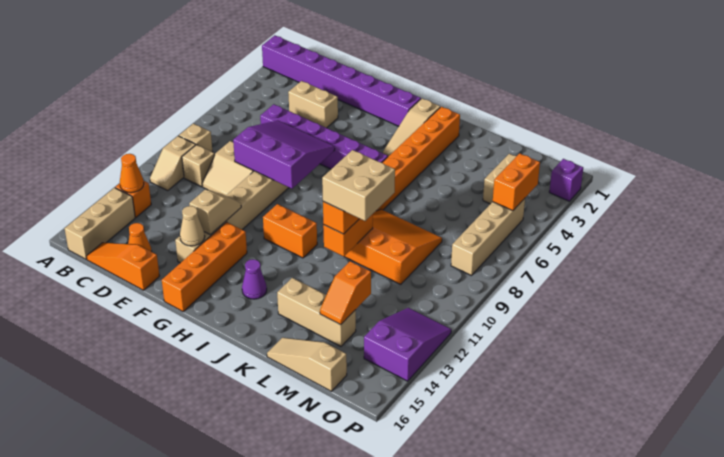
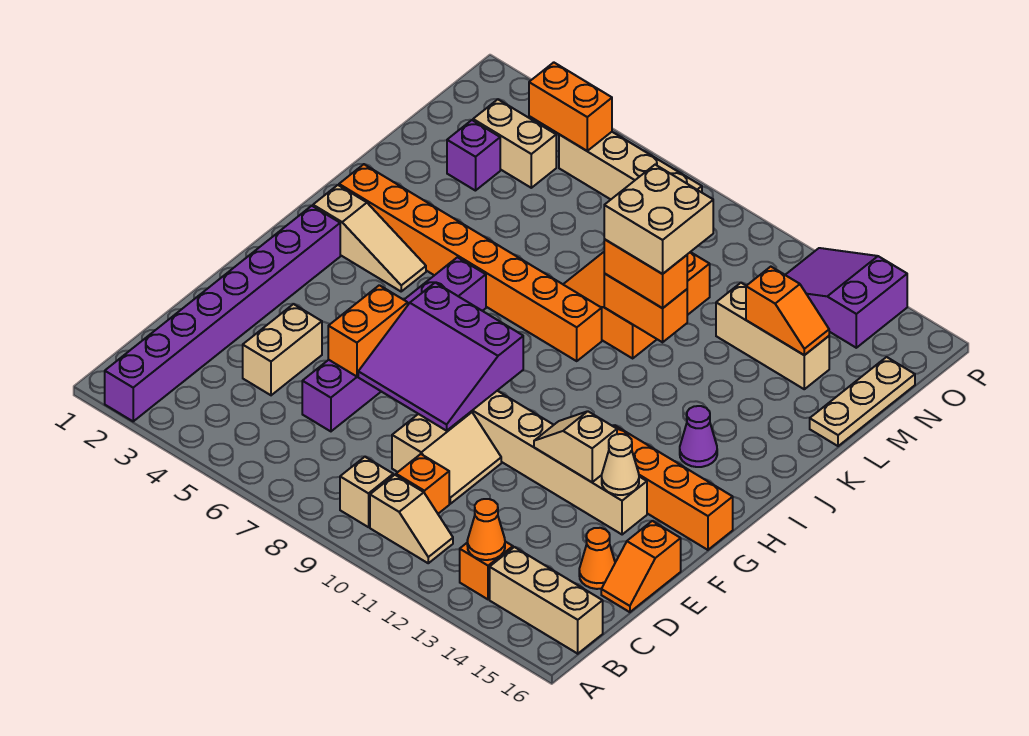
tan brick C10 level 1 -> orange brick C10 level 1
orange slope C16:E16 level 1 top E -> orange slope D16:E16 level 1 top E
purple slope E7:G9 level 2 top 9 -> purple slope E7:G9 level 2 top G
orange brick H11:I11 level 1 -> orange brick E6:F6 level 2
tan brick K14:M14 level 1 -> tan brick M12:M14 level 1
tan slope L16:N16 level 1 top N -> tan plate L16:N16 level 1
purple brick P2 level 1 -> purple brick M3 level 1

